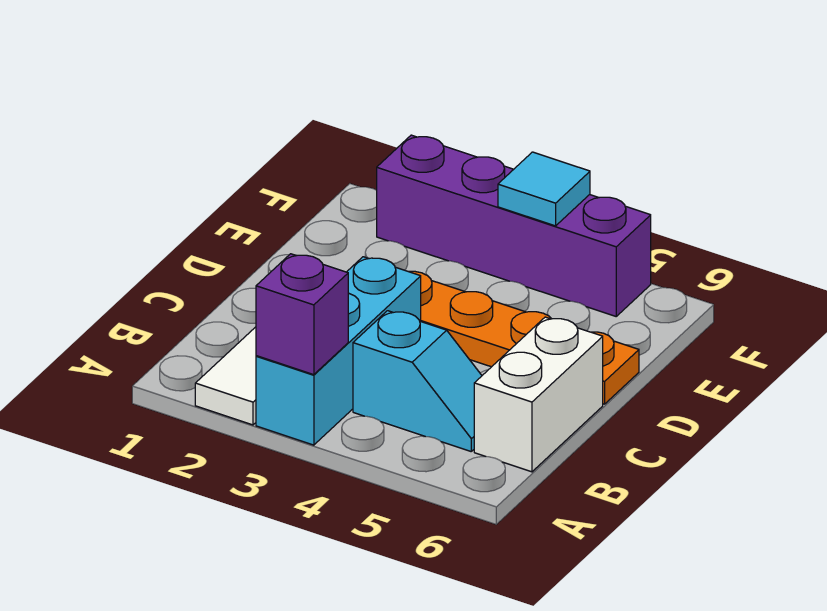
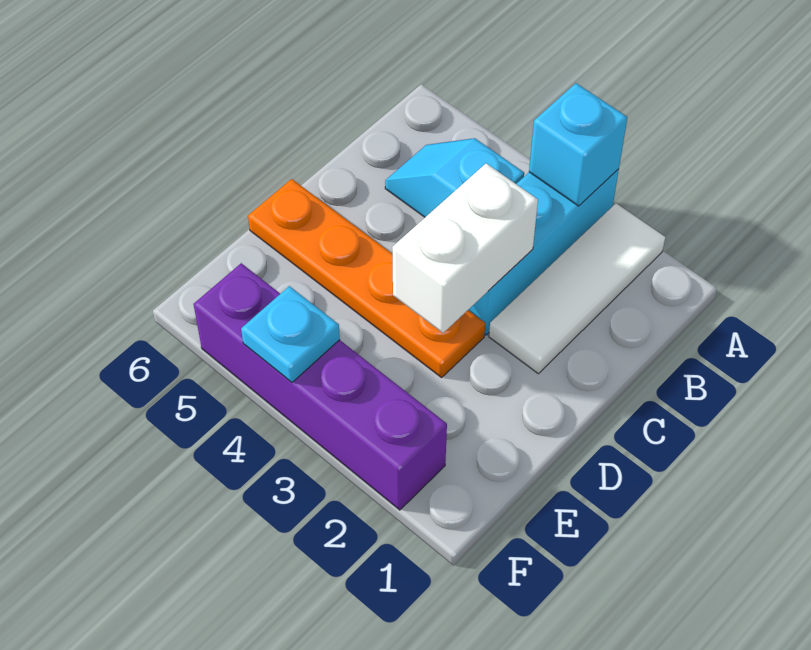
purple brick A3 level 2 -> cyan brick A3 level 2
white brick B6:C6 level 1 -> white brick C3:D3 level 2
cyan tile F4 level 2 -> cyan plate F4 level 2

